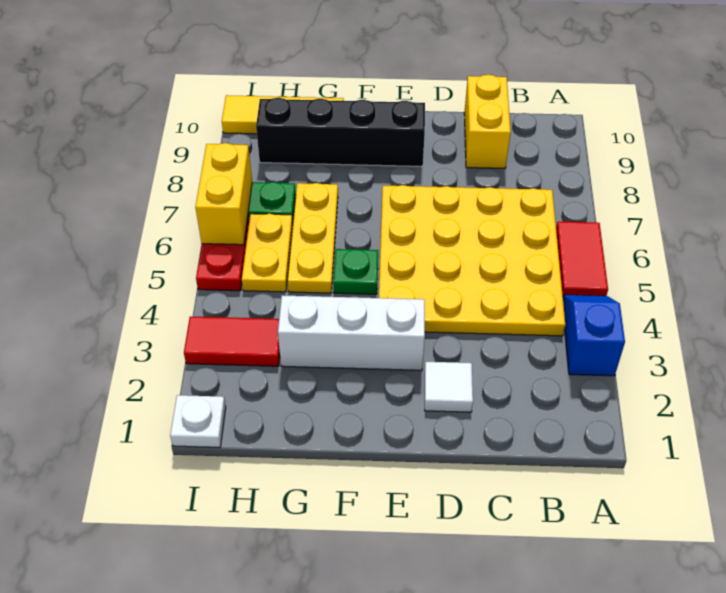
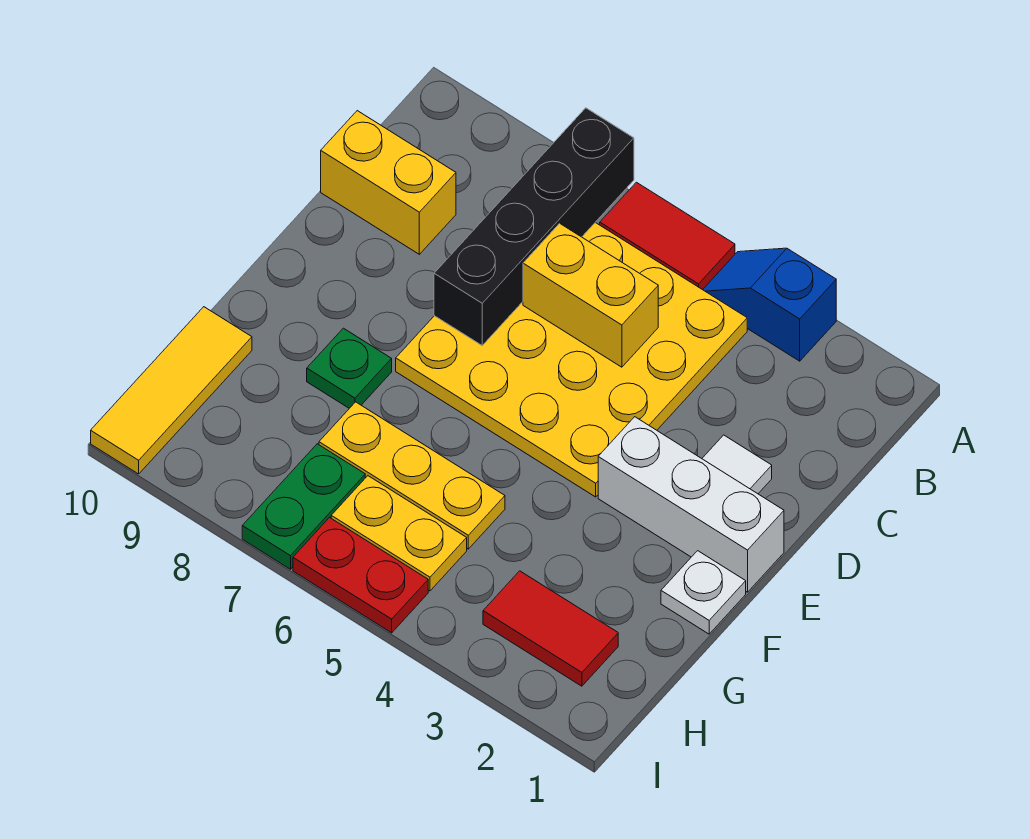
white brick E3:G3 level 1 -> white brick E1:E3 level 1
black brick E9:H9 level 1 -> black brick A7:D7 level 2
green plate F5 level 1 -> green plate F8 level 1
red tile H3:I3 level 1 -> red tile H2:H3 level 1
white plate I1 level 1 -> white plate F1 level 1
yellow brick I6:I7 level 2 -> yellow brick C5:C6 level 2

